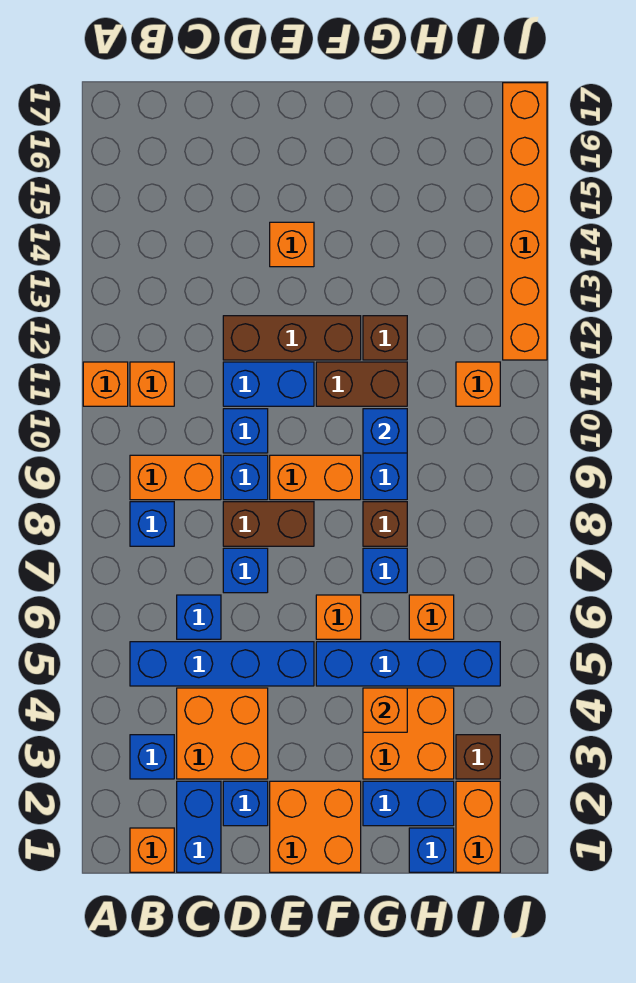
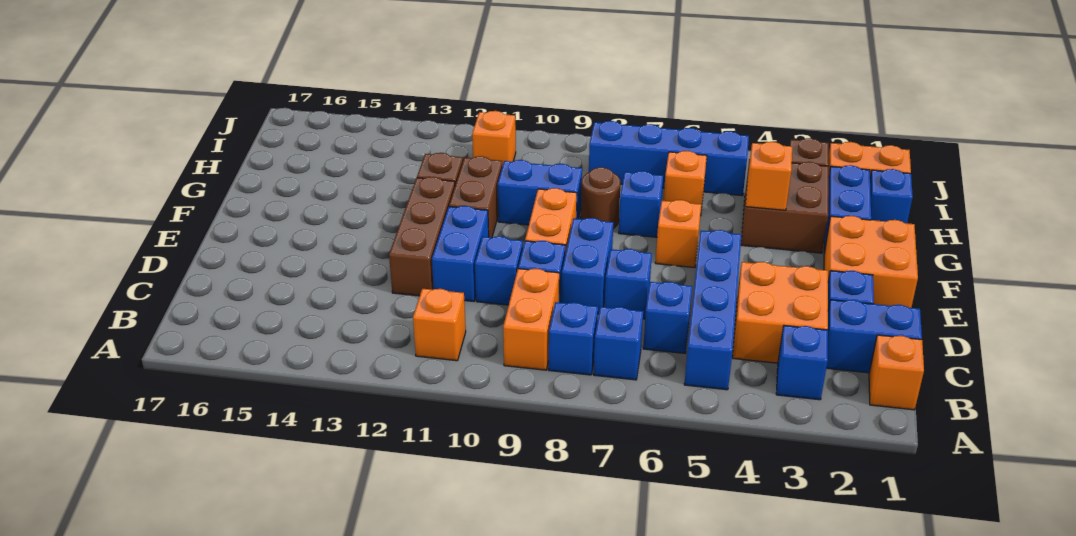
orange brick A11 level 1 -> none
brown brick D8:E8 level 1 -> blue brick D8:E8 level 1
orange brick E14 level 1 -> none
blue brick F5:I5 level 1 -> blue brick I5:I8 level 1
orange brick G3:H4 level 1 -> brown brick G3:H4 level 1
brown brick G8 level 1 -> brown round brick G8 level 1
blue brick G10 level 2 -> blue brick B7 level 1
orange brick J12:J17 level 1 -> none

